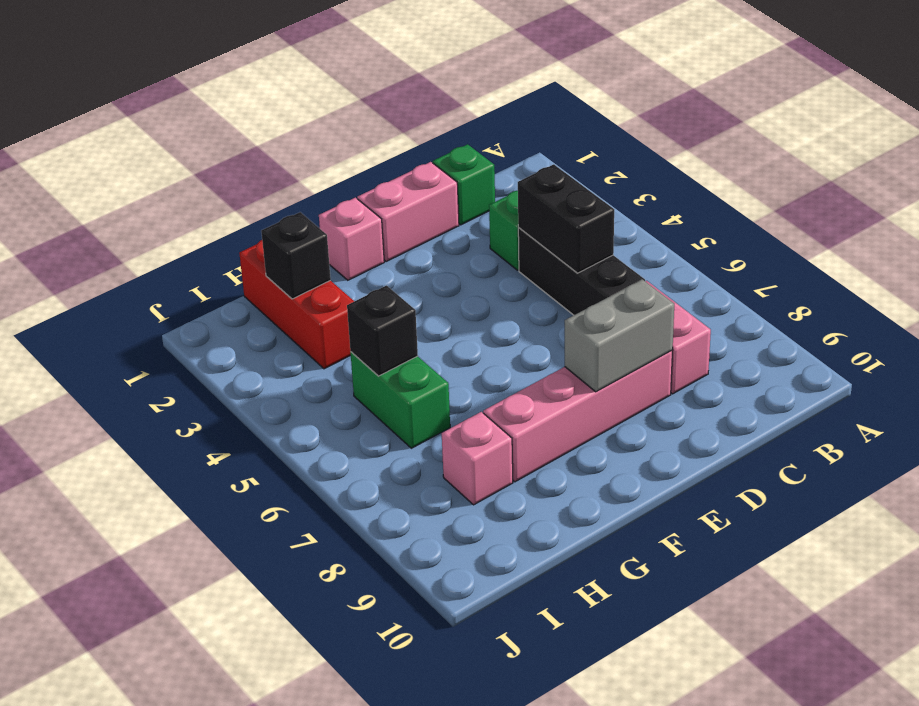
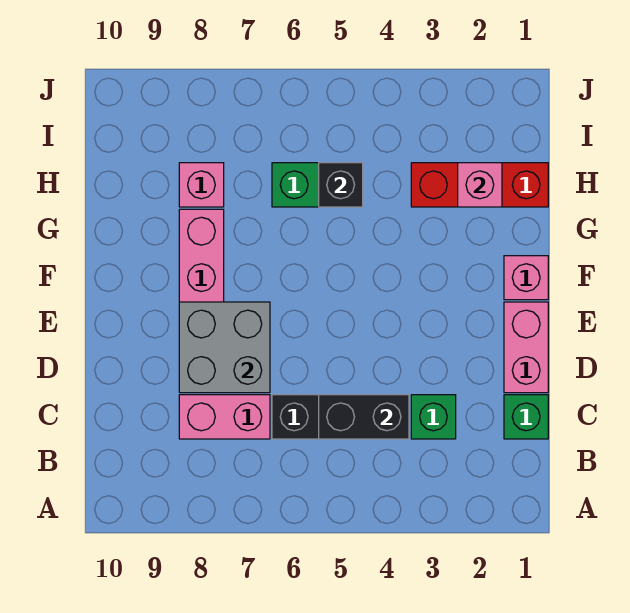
grey brick D8:E8 level 2 -> grey brick D7:E8 level 2
black brick H2 level 2 -> pink brick H2 level 2

